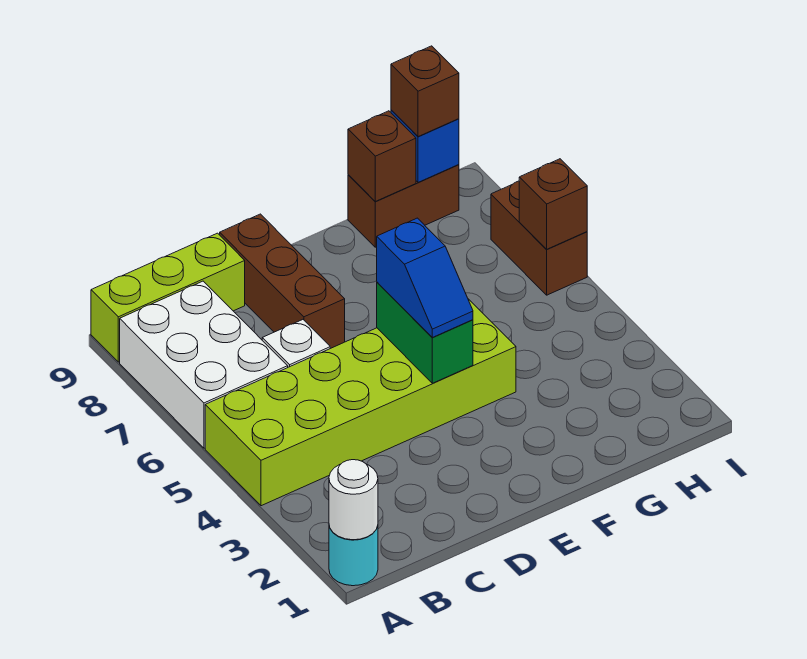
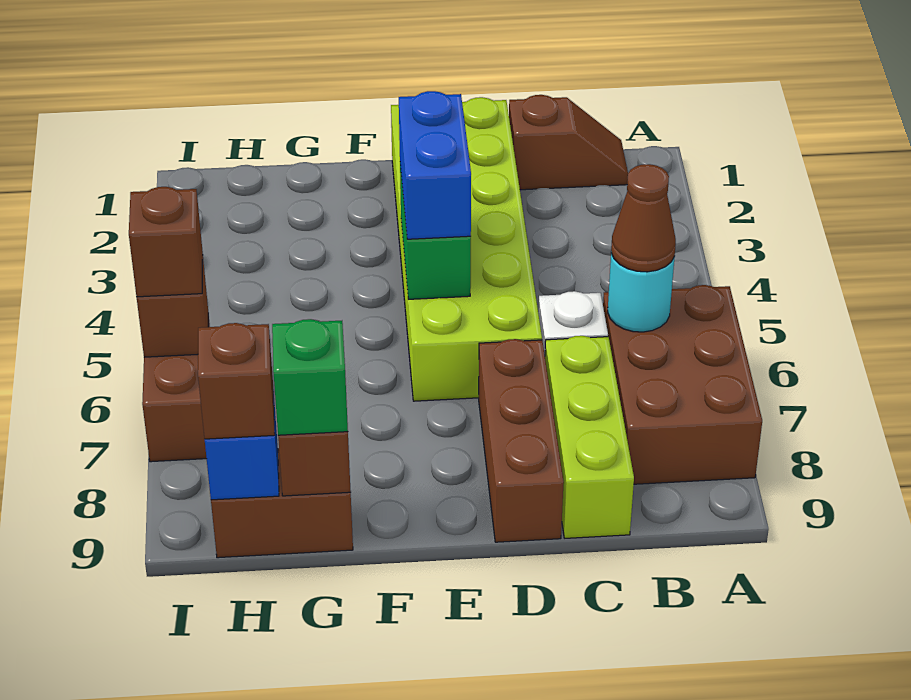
cyan round brick A1 level 1 -> cyan round brick B6 level 2
white round brick A1 level 2 -> none
lime brick A4:F5 level 1 -> lime brick D1:E6 level 1
white brick A6:B8 level 1 -> brown brick A6:B8 level 1
lime brick A9:C9 level 1 -> lime brick C7:C9 level 1
none -> brown slope B1:C1 level 1 top C
none -> brown cone B6 level 3
blue slope E4:E5 level 3 top 5 -> blue brick E4:E5 level 3
none -> green brick G9 level 3
none -> brown brick I6 level 3

